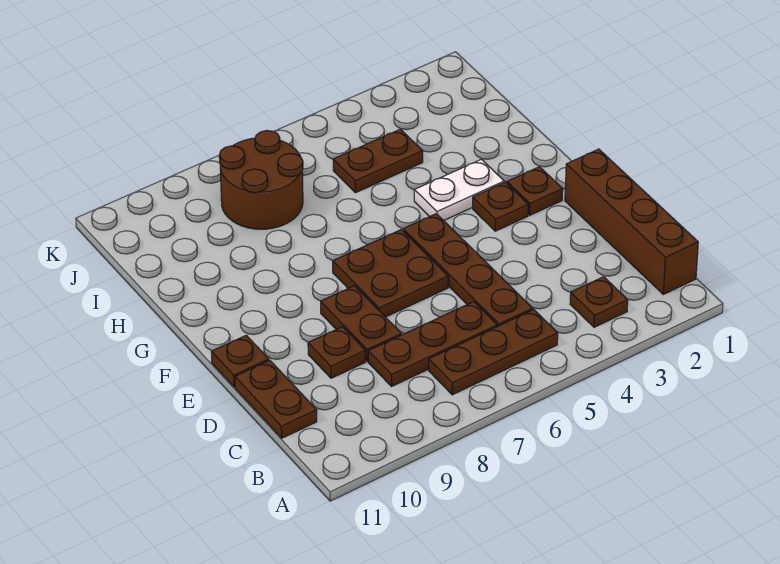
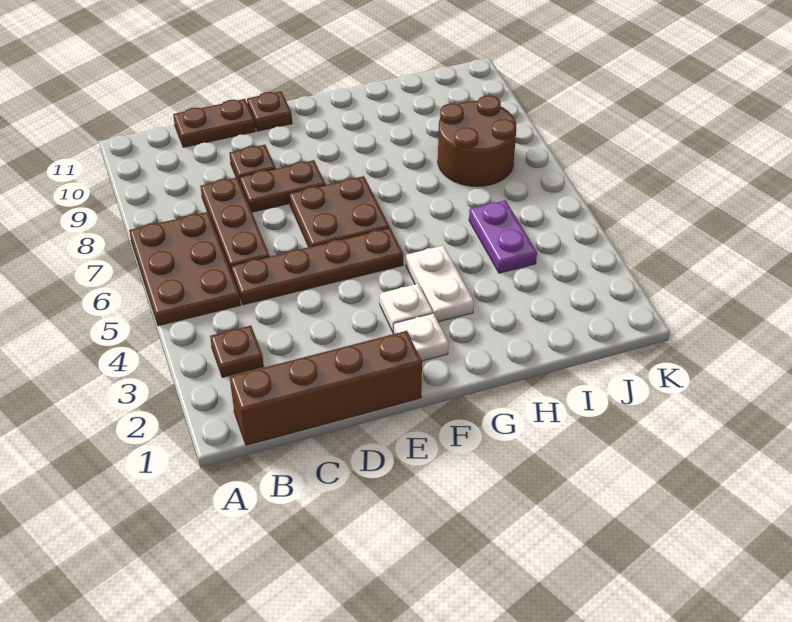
brown plate B5:B7 level 1 -> brown plate A5:B7 level 1
brown plate F2 level 1 -> white plate F2 level 1
brown plate F3 level 1 -> white plate F3 level 1
brown plate I4:I5 level 1 -> purple plate I4:I5 level 1

